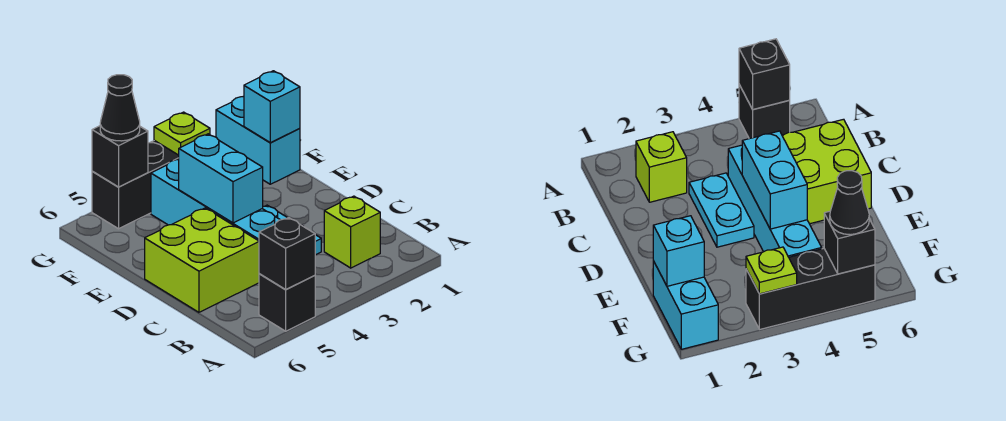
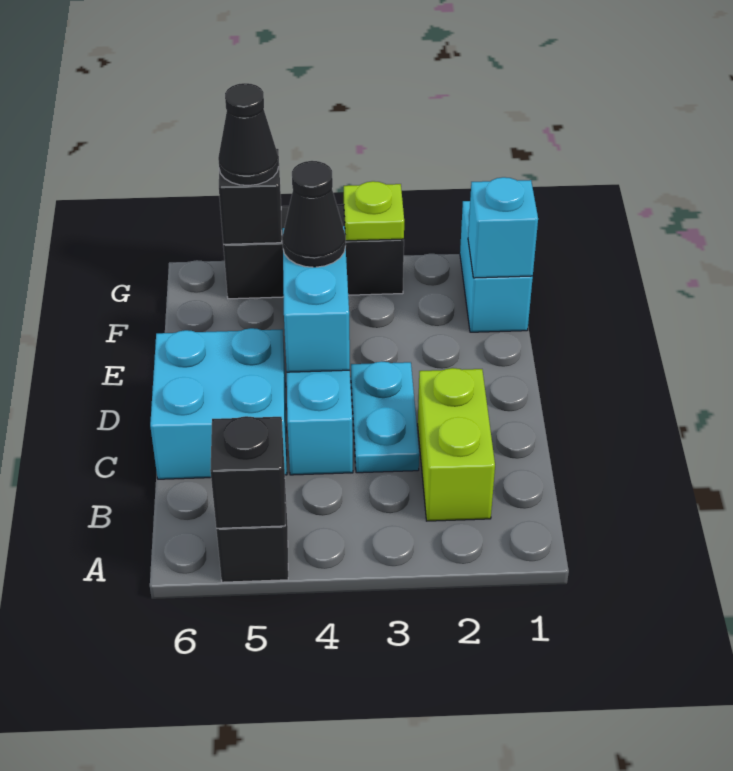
lime brick B2 level 1 -> lime brick B2:C2 level 1
lime brick C5:D6 level 1 -> cyan brick C5:D6 level 1
none -> black cone E4 level 3

